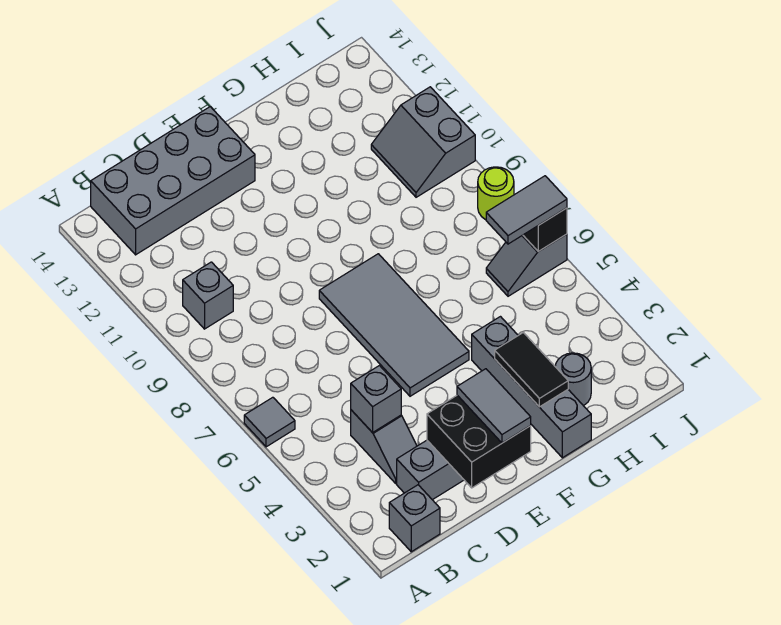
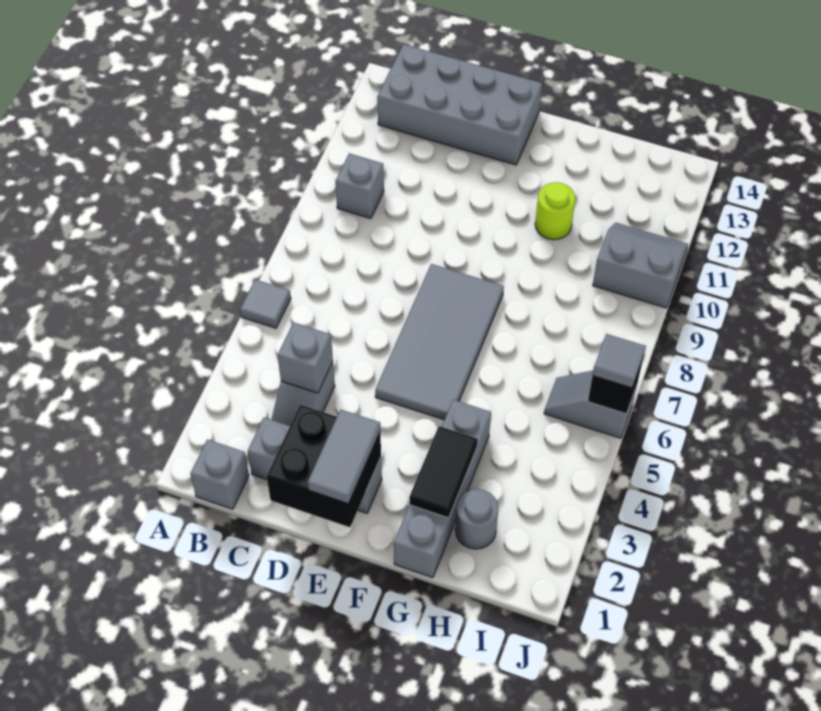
grey tile I6:J6 level 3 -> grey tile J6 level 3
grey slope I10:J11 level 1 top J -> grey slope I10:J11 level 1 top 10
lime round brick J8 level 1 -> lime round brick G11 level 1

